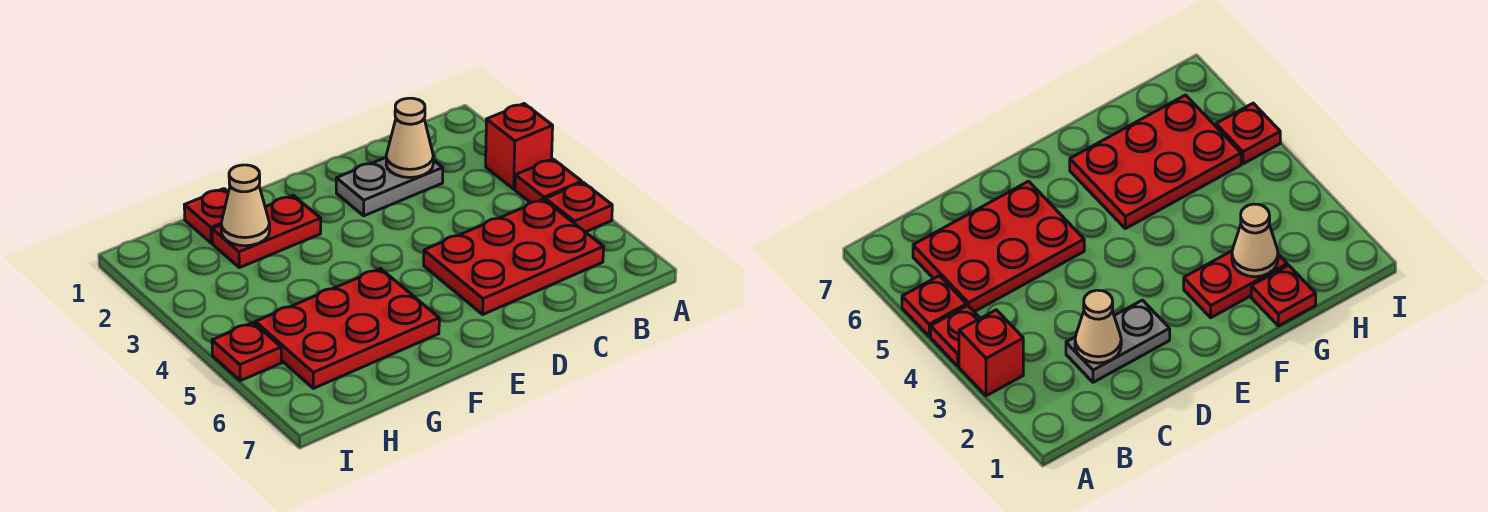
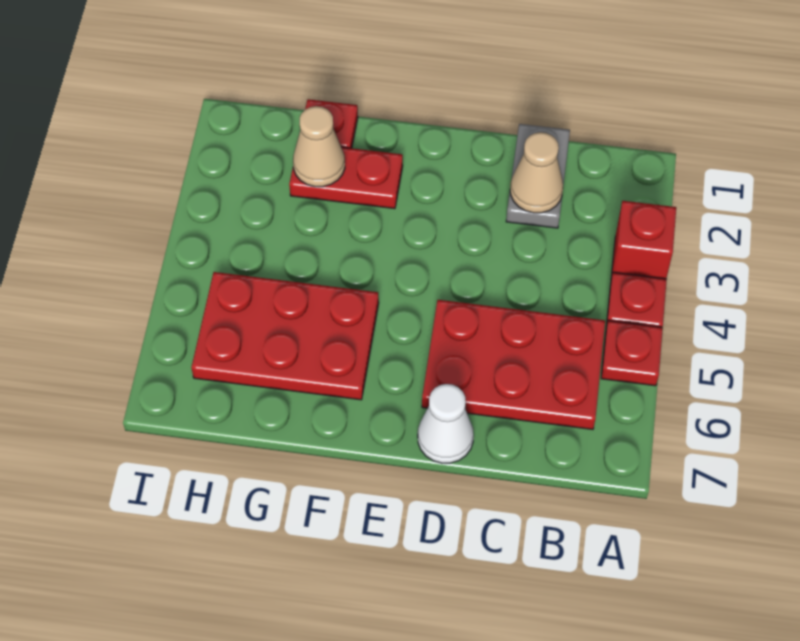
grey plate C2:D2 level 1 -> grey plate C1:C2 level 1
none -> white cone D7 level 1
red plate I5 level 1 -> none

